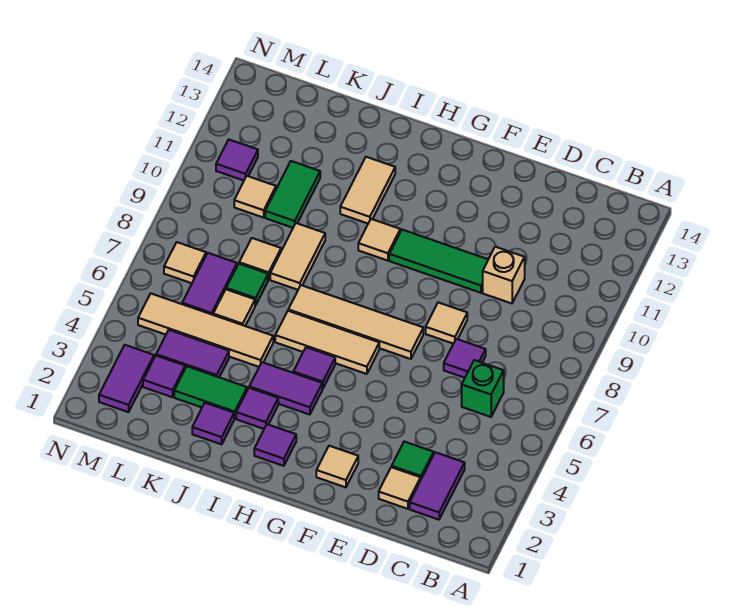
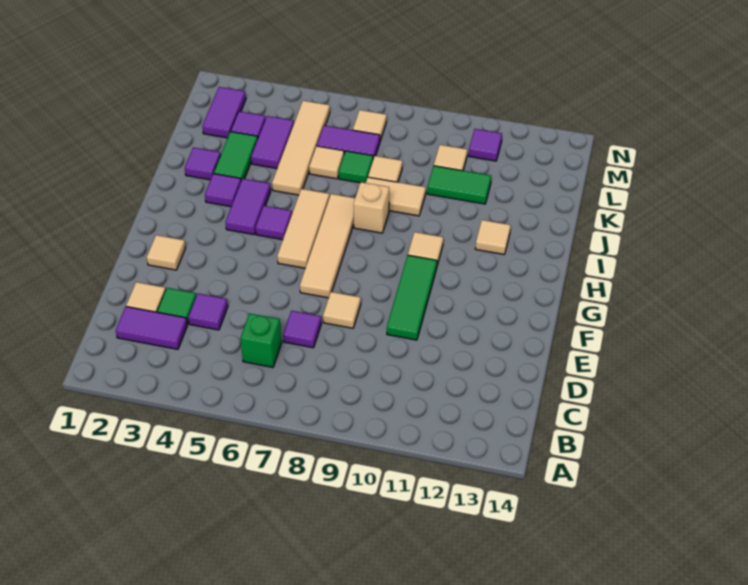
tan brick D10 level 1 -> tan brick I8 level 1
purple tile H2 level 1 -> purple tile D4 level 1
tan tile I11:I12 level 1 -> tan tile I12 level 1
purple tile M2:M3 level 1 -> purple tile L2:M2 level 1

